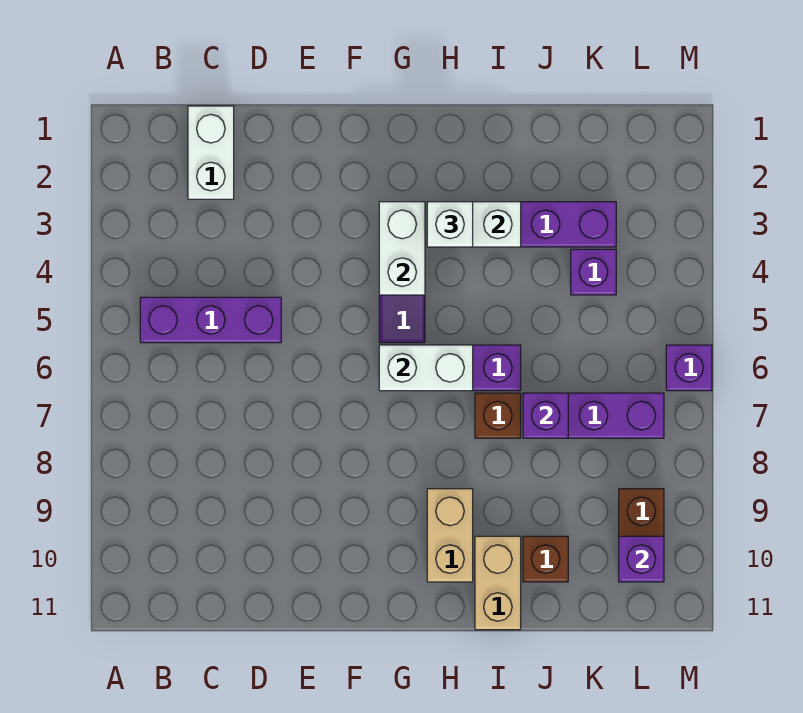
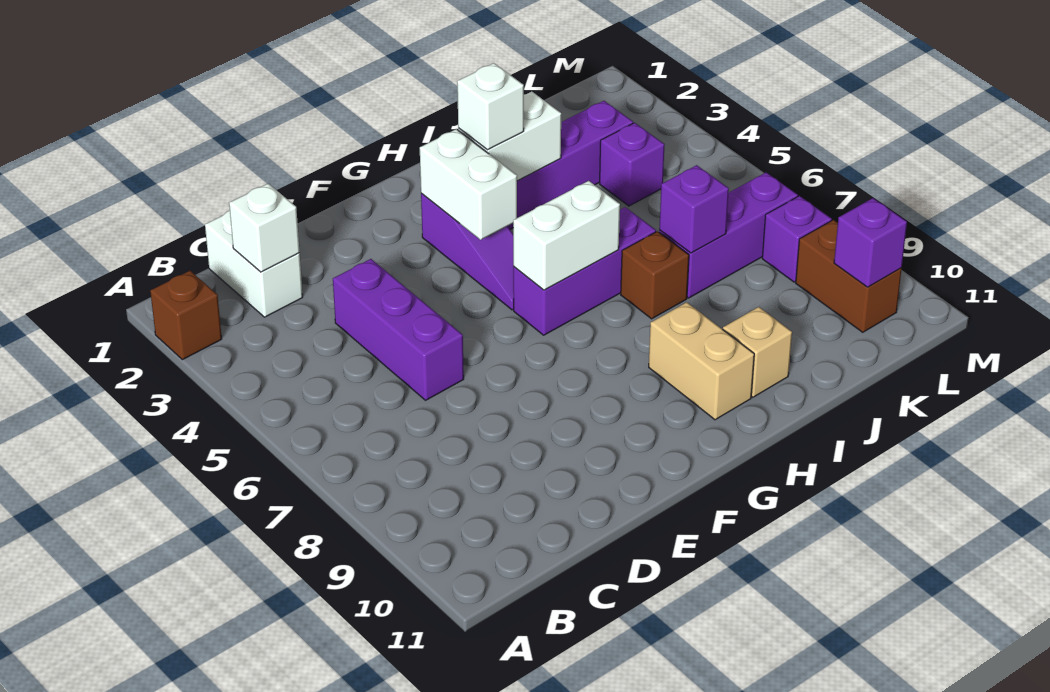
purple brick B5:D5 level 1 -> purple brick D4:D6 level 1
none -> white brick C2 level 2
tan brick I10:I11 level 1 -> tan brick I10 level 1
brown brick J10 level 1 -> brown brick A2 level 1
purple brick M6 level 1 -> purple brick L8 level 1

